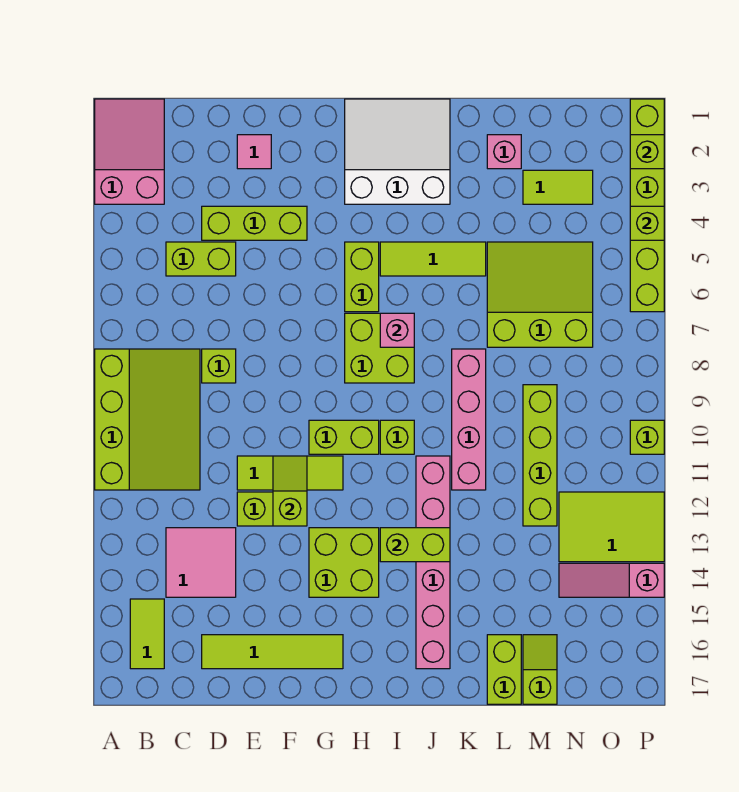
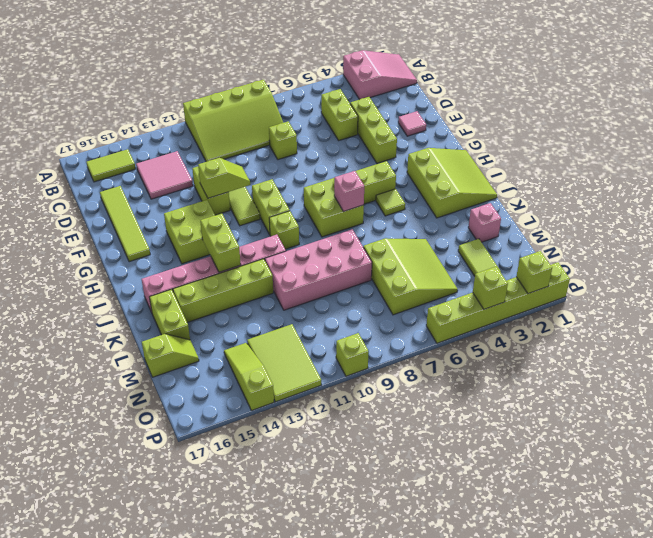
white slope H1:J3 level 1 top 3 -> lime slope H1:J3 level 1 top 3
lime tile I5:K5 level 1 -> lime tile I5 level 1
pink brick K8:K11 level 1 -> pink brick K8:L11 level 1
lime brick L16:L17 level 1 -> lime brick K16:L16 level 1
lime brick M9:M12 level 1 -> lime brick K12:K15 level 1
pink slope N14:P14 level 1 top P -> lime slope N14:P14 level 1 top P

